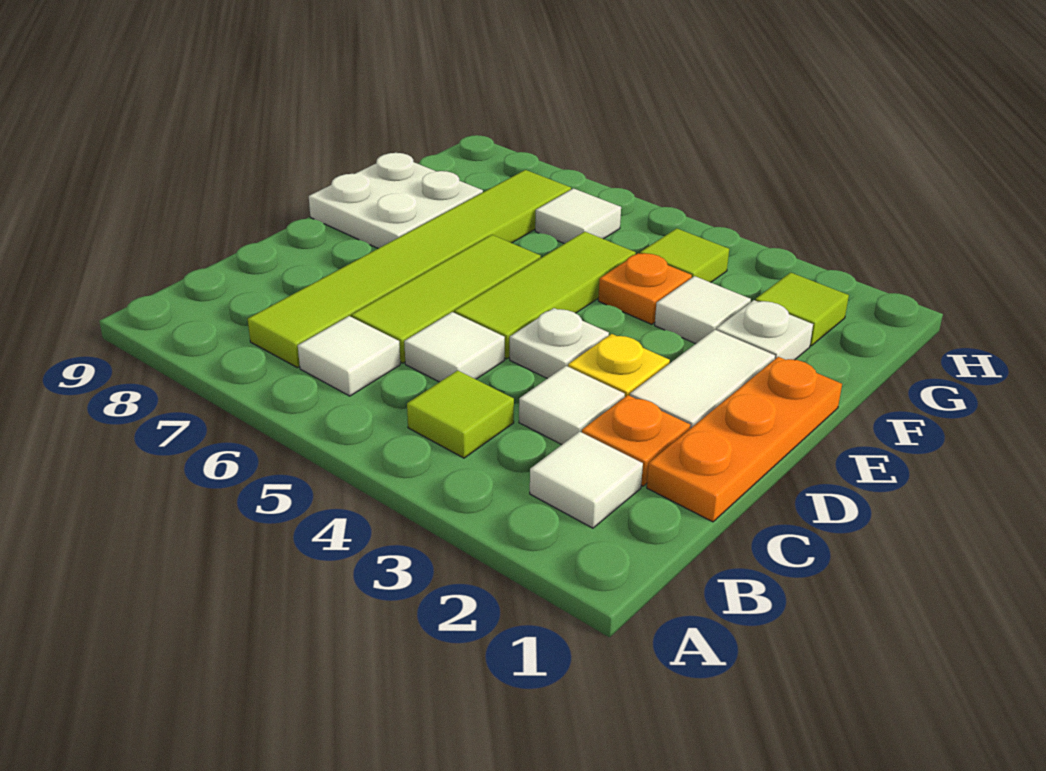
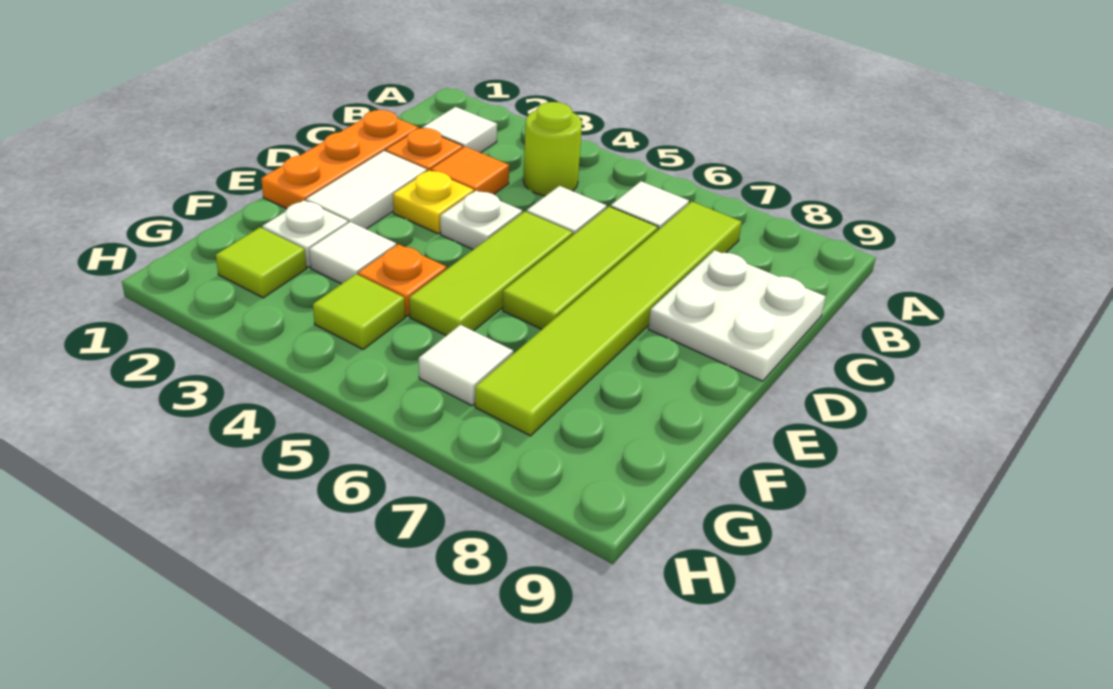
lime tile B4 level 1 -> lime round brick B4 level 1
white tile C3 level 1 -> orange tile C3 level 1
white plate E8:F9 level 1 -> white plate C8:D9 level 1

